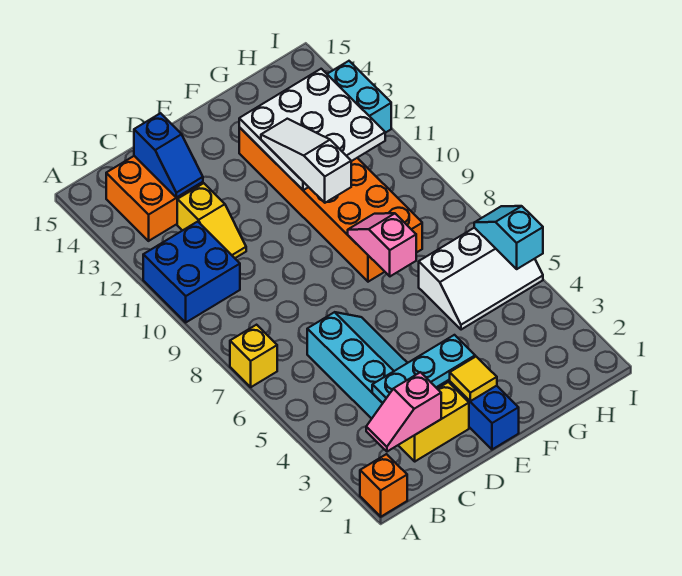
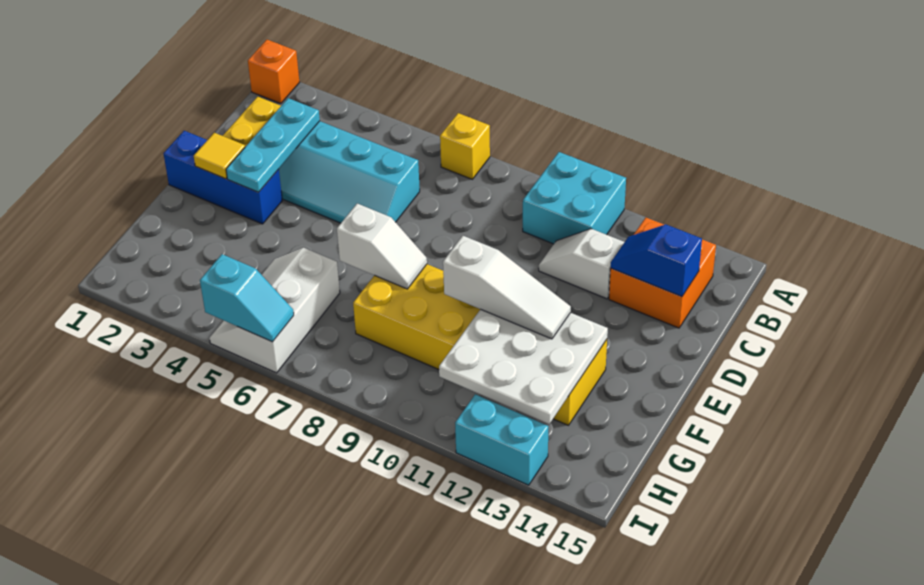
blue brick A10:B11 level 1 -> cyan brick A10:B11 level 1
pink slope B2:C2 level 2 top C -> none
yellow slope C11:C12 level 1 top 12 -> white slope C11:C12 level 1 top 12
pink slope F7:F8 level 2 top 7 -> white slope F7:F8 level 2 top 7
orange brick F8:G13 level 1 -> yellow brick F8:G13 level 1

